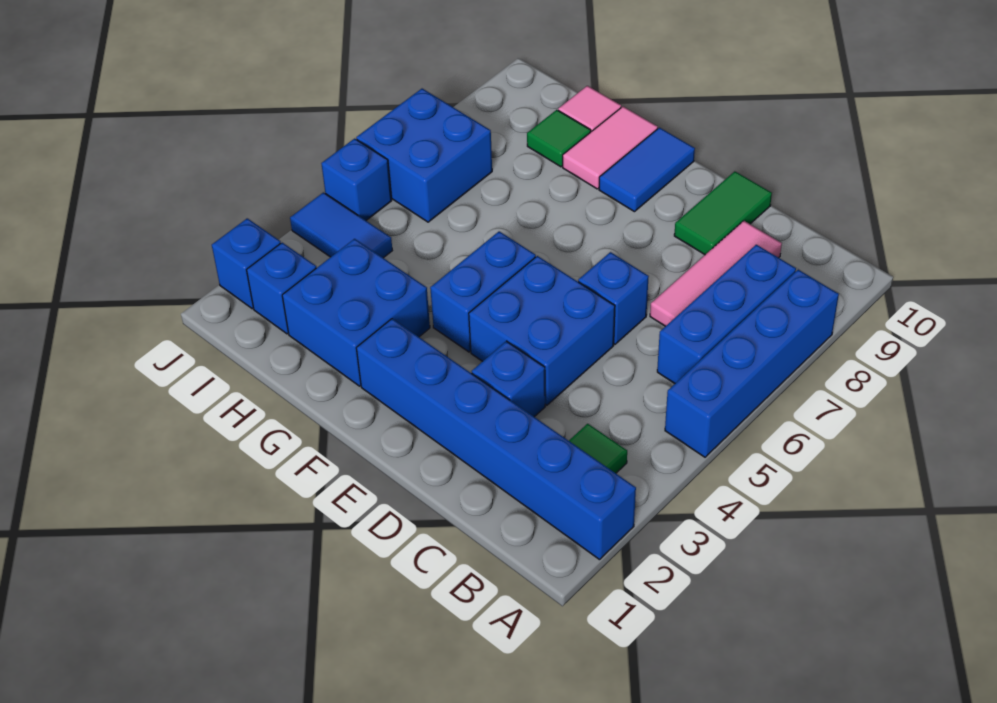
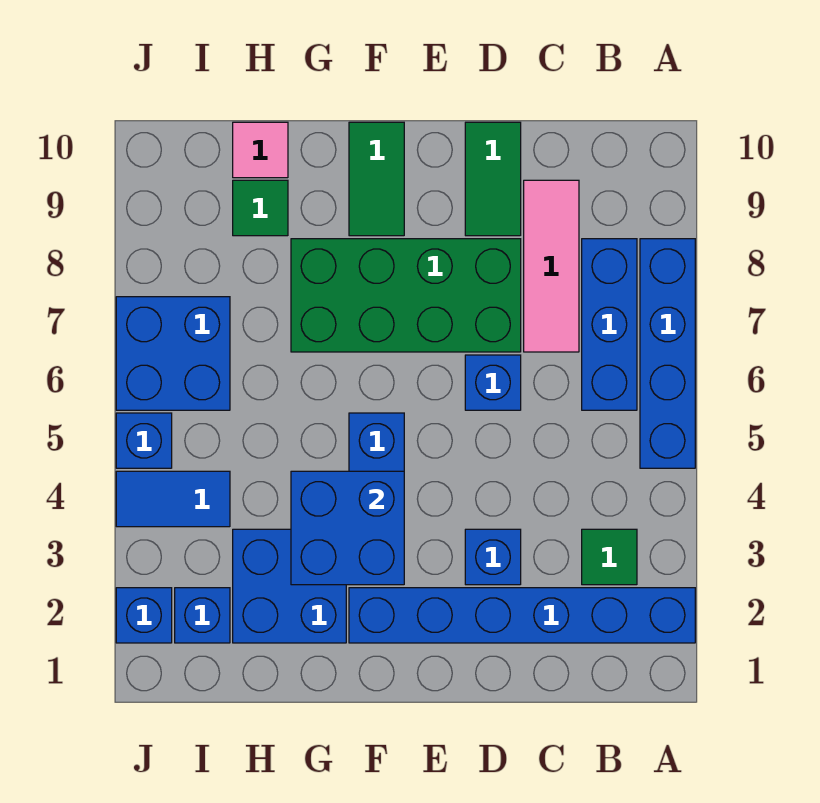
blue brick D4:E5 level 1 -> blue brick F3:G4 level 2
none -> green brick D7:G8 level 1
blue tile F9:F10 level 1 -> green tile F9:F10 level 1
pink tile G9:G10 level 1 -> none

